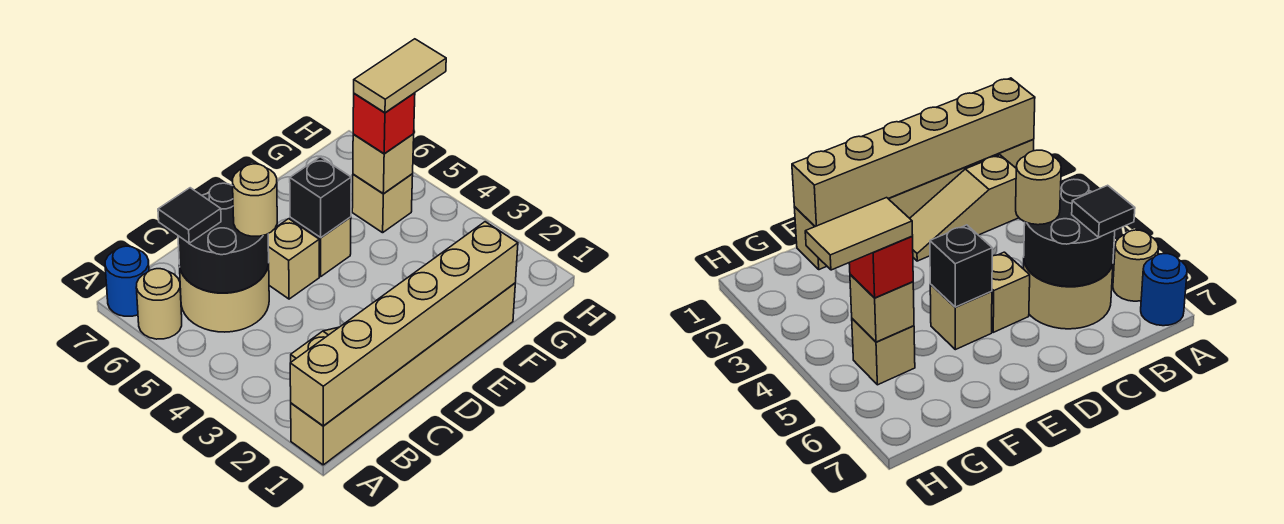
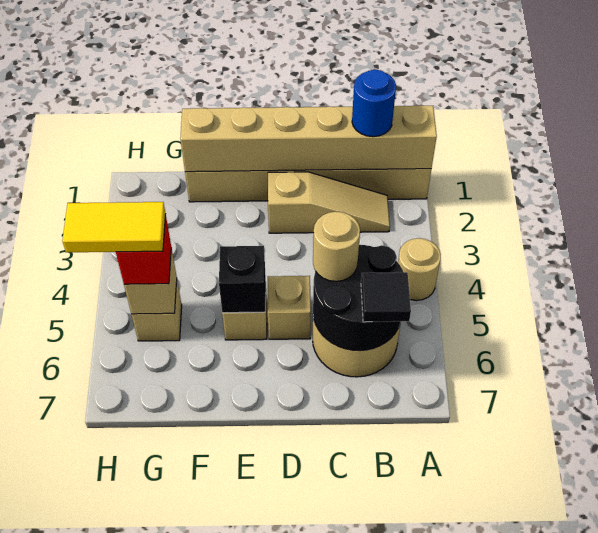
tan round brick A6 level 1 -> tan round brick A4 level 1
blue round brick A7 level 1 -> blue round brick B1 level 3
tan slope B2:D2 level 1 top B -> tan slope B2:D2 level 1 top D
tan tile G5:H5 level 4 -> yellow tile G5:H5 level 4

